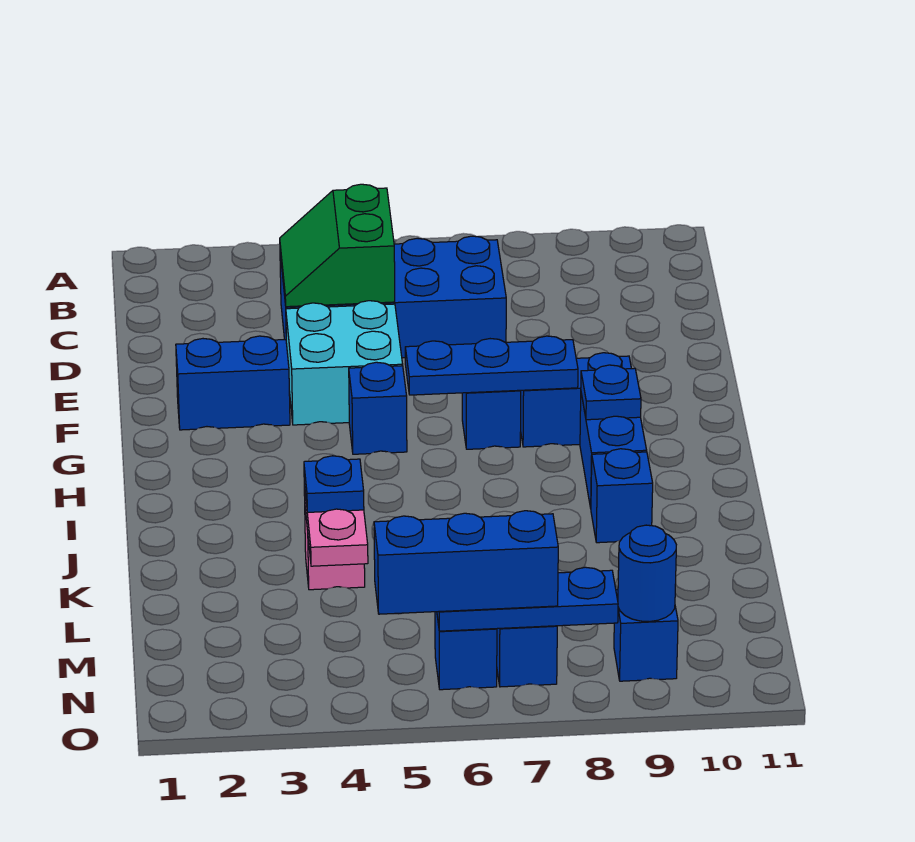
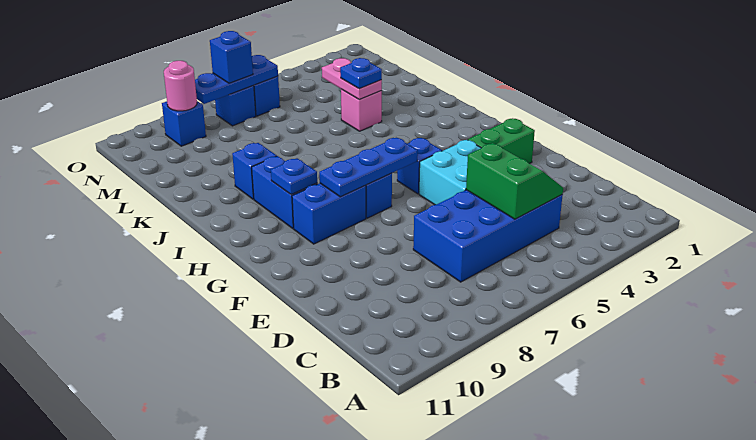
blue brick F2:F3 level 1 -> green brick F2:F3 level 1
blue brick N5:N7 level 3 -> blue brick N7 level 3
blue round brick N9 level 2 -> pink round brick N9 level 2

